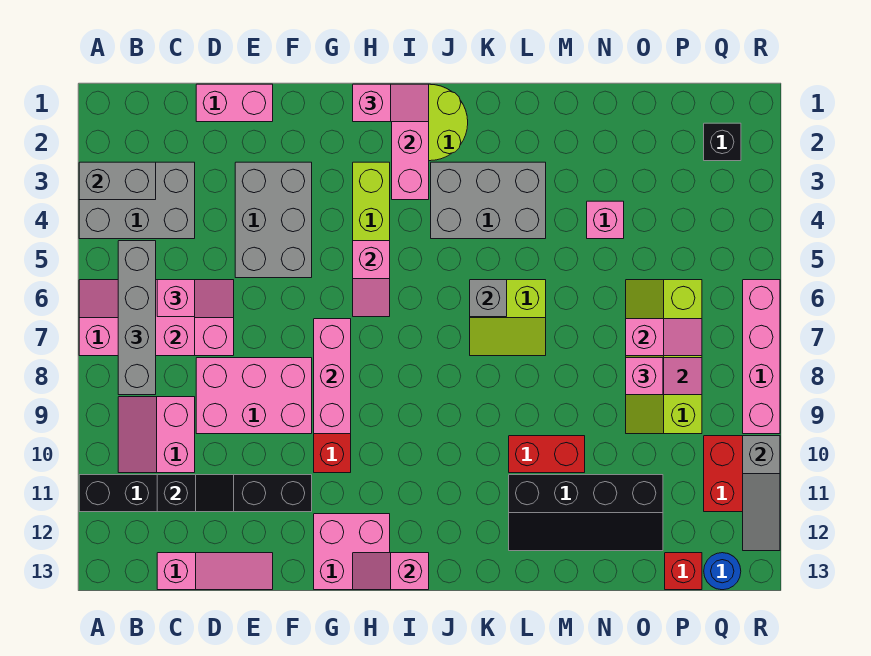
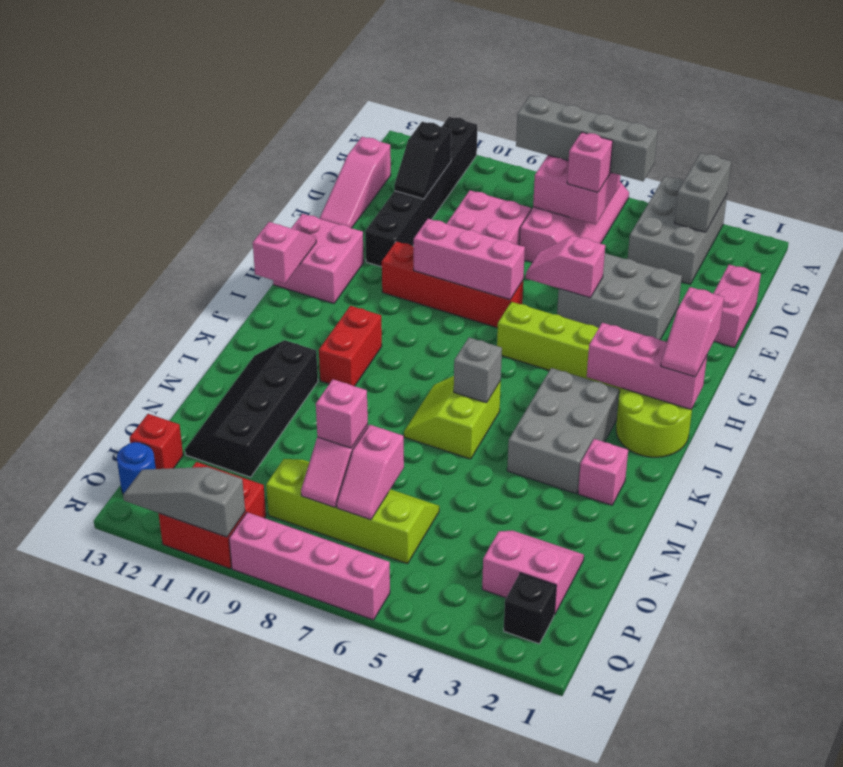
pink slope B9:C10 level 1 top C -> pink slope O2:P3 level 1 top P
pink slope H5:H6 level 2 top 5 -> pink slope F5:F6 level 2 top 5
red brick L10:M10 level 1 -> red brick J10:K10 level 1
pink brick N4 level 1 -> pink brick L2 level 1

